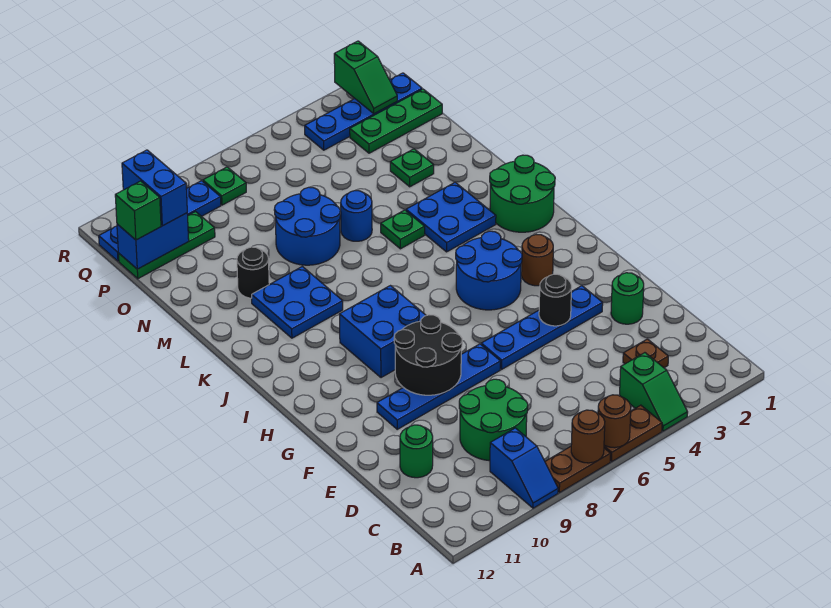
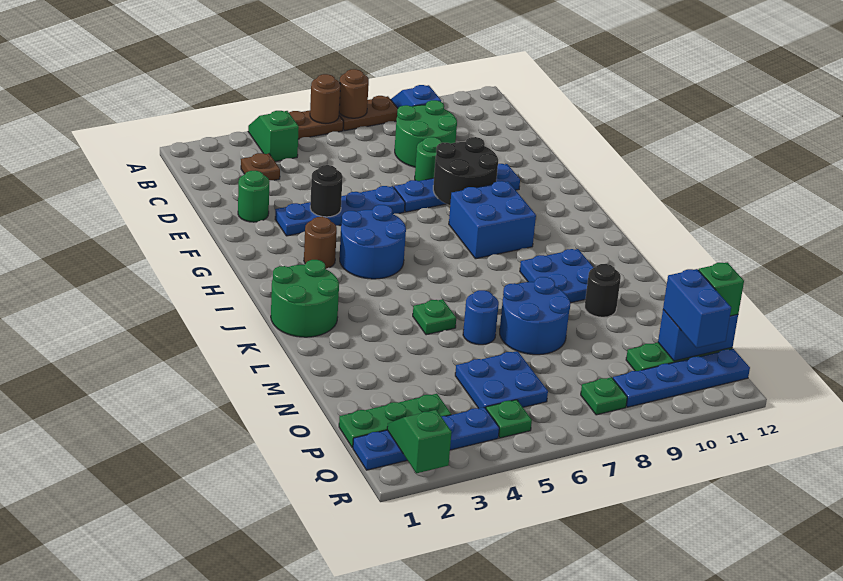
green round brick D11 level 1 -> green round brick E8 level 1
blue plate K3:L4 level 1 -> blue plate O5:P6 level 1
green plate N3 level 1 -> green plate Q5 level 1

